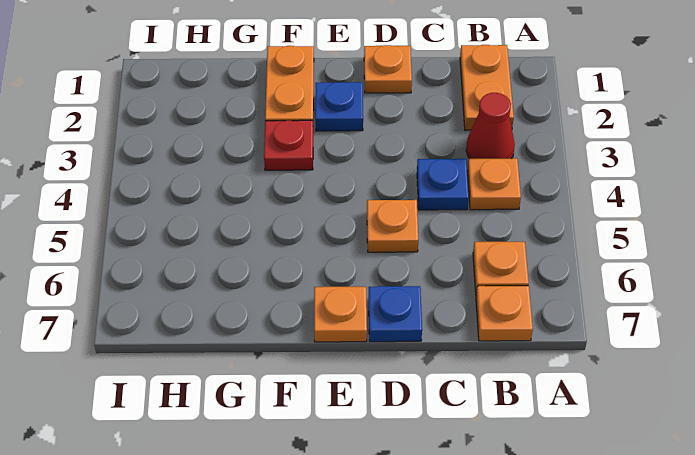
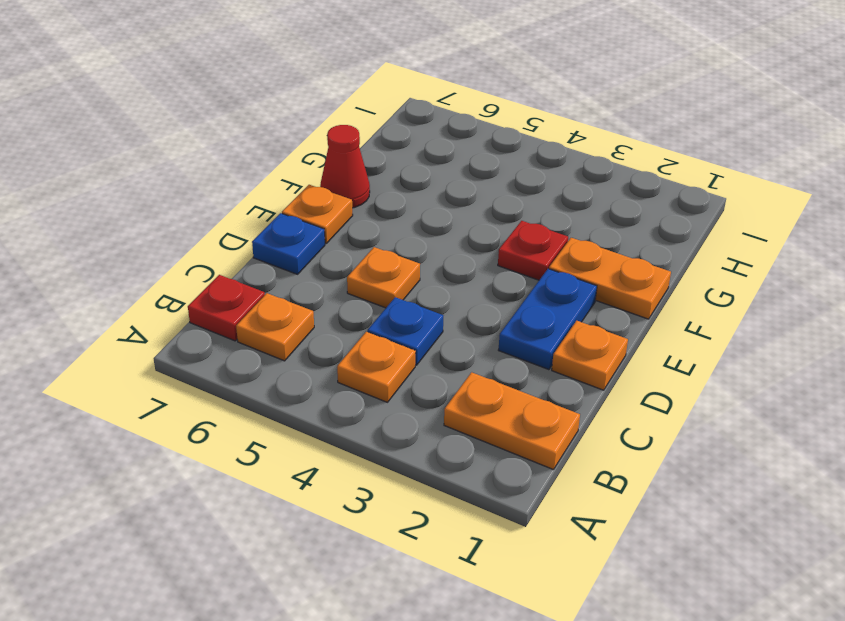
red cone B3 level 1 -> red cone F7 level 1
orange plate B7 level 1 -> red plate B7 level 1
blue plate E2 level 1 -> blue plate D2:E2 level 1

